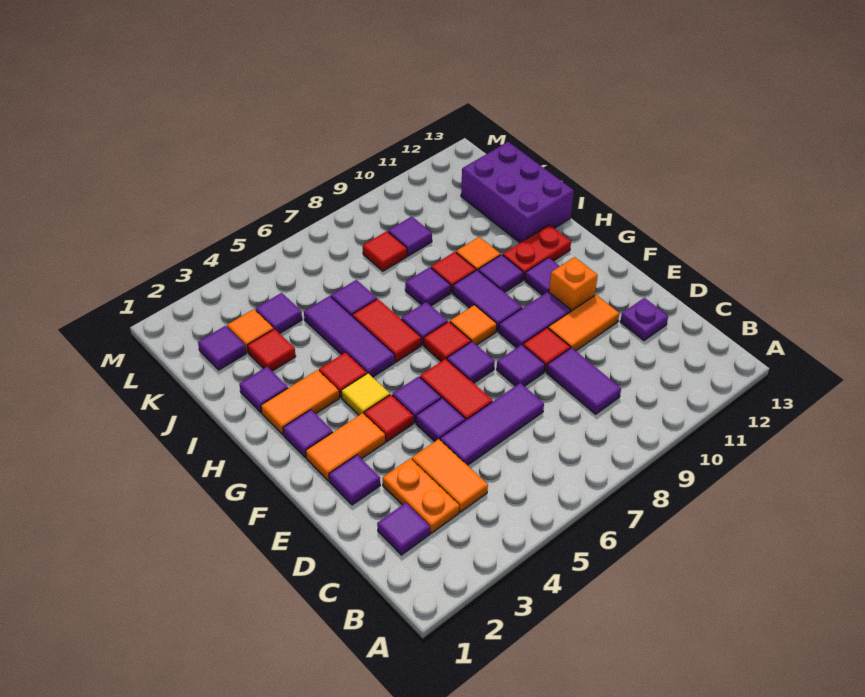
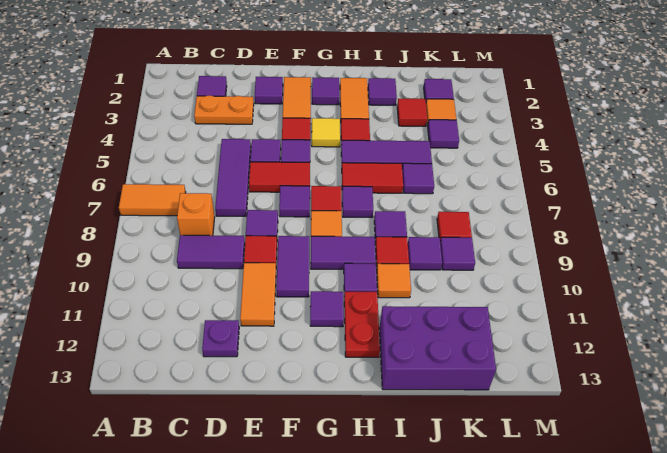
orange tile C4:D4 level 1 -> orange tile A7:B7 level 1
orange brick F11 level 1 -> orange brick C8 level 1
none -> purple tile J9 level 1

